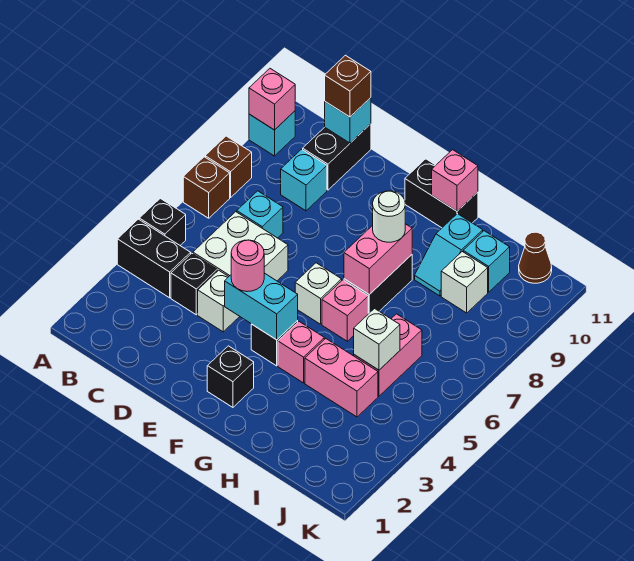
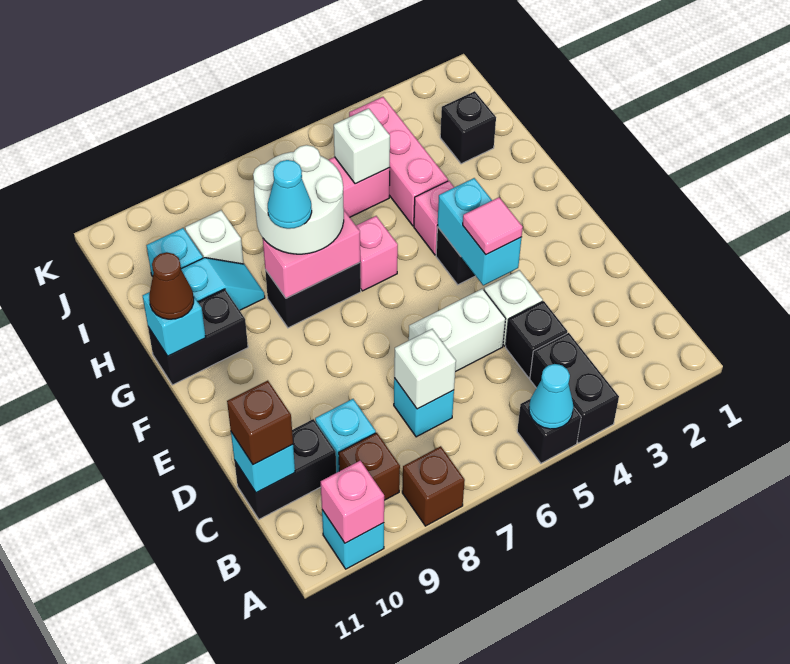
none -> cyan cone A5 level 2
brown brick A7 level 1 -> brown brick B9 level 1
white brick C5:D6 level 1 -> white brick D5:D6 level 1
pink round brick E4 level 3 -> pink tile E4 level 3
black brick F2 level 1 -> black brick I2 level 1
white brick F6 level 1 -> white brick C7 level 2
black brick F11:G11 level 1 -> black brick G10:G11 level 1
white round brick G8 level 3 -> white round brick G7:H8 level 3
none -> cyan cone G8 level 4
pink brick G11 level 2 -> cyan brick G11 level 2
pink brick H4:I4 level 1 -> pink brick H4:J4 level 1
brown cone J11 level 1 -> brown cone G11 level 3

